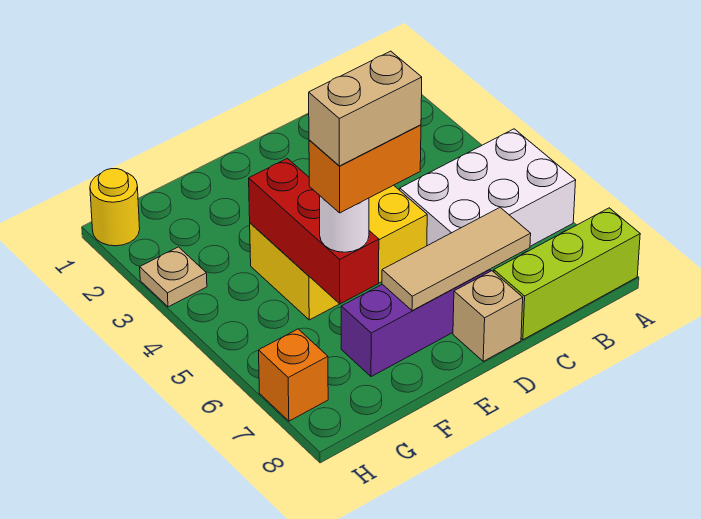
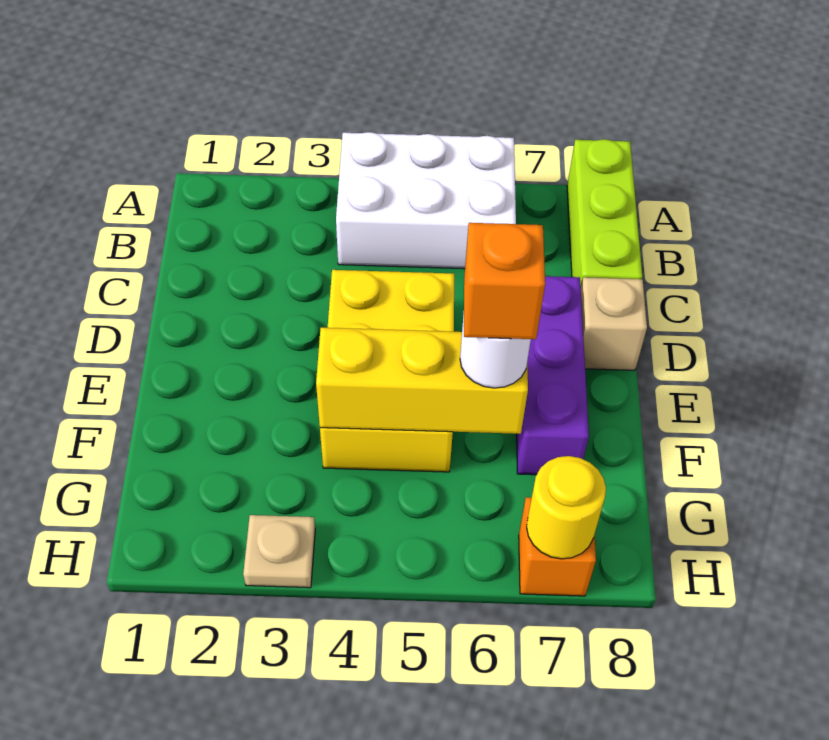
white brick A5:C6 level 1 -> white brick A4:B6 level 1
tan tile C7:E7 level 2 -> none
orange brick E6:F6 level 4 -> orange brick F6 level 4
tan brick E6:F6 level 5 -> none
red brick F4:F6 level 2 -> yellow brick F4:F6 level 2
yellow round brick H1 level 1 -> yellow round brick H7 level 2

